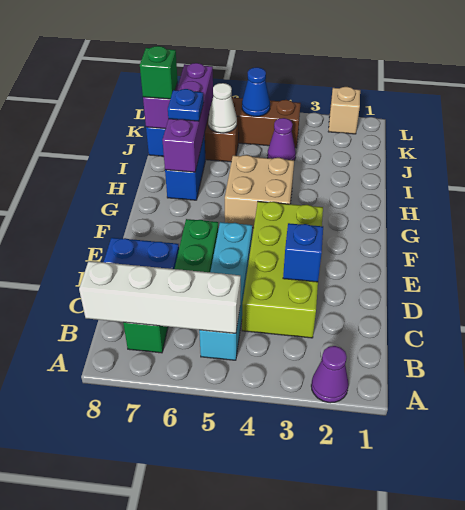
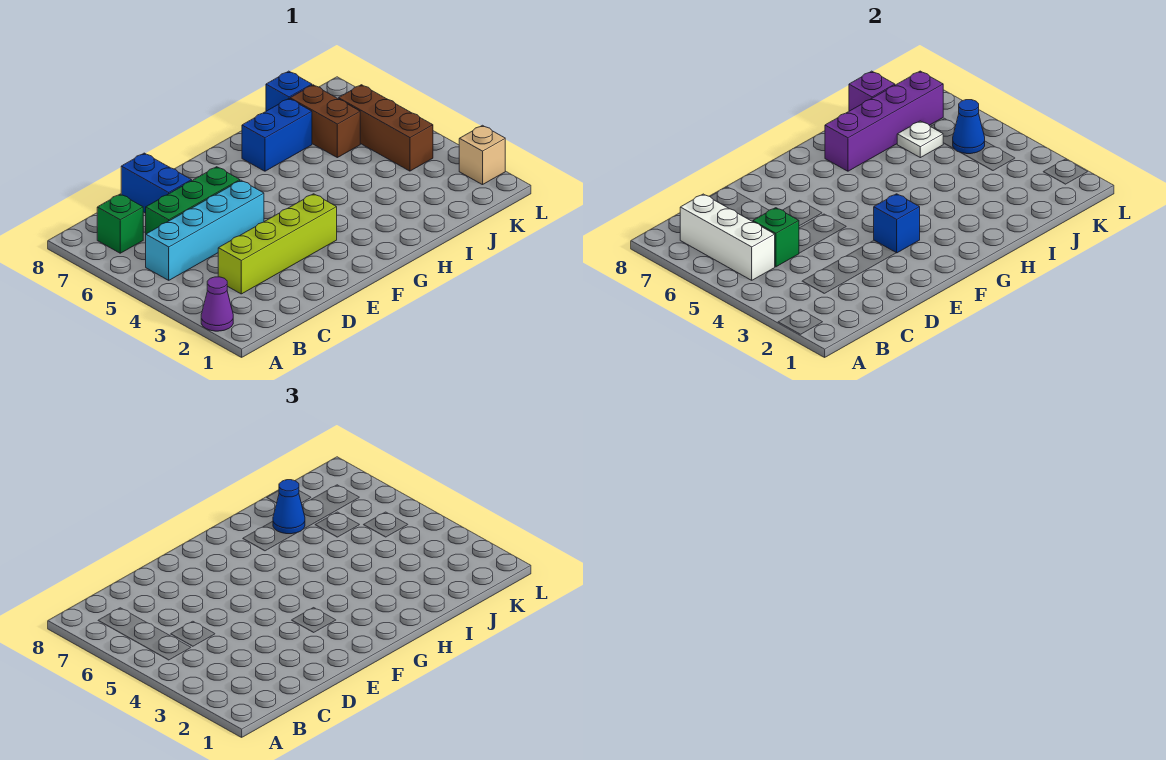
white brick B5:B8 level 2 -> white brick B5:B7 level 2
lime brick C3:F4 level 1 -> lime brick C3:F3 level 1
blue brick D3 level 2 -> blue brick F3 level 2
tan brick G4:H5 level 1 -> none
blue plate I7 level 3 -> blue cone I7 level 3
purple cone J4 level 1 -> none
white cone J6 level 2 -> white plate J6 level 2
green brick J8 level 3 -> green brick C5 level 2

